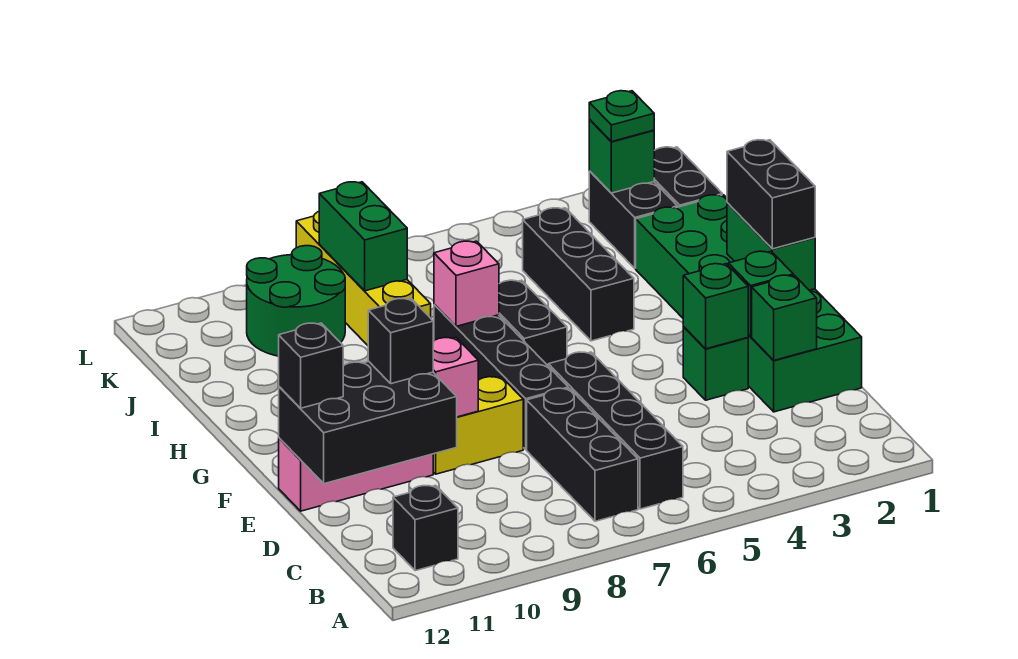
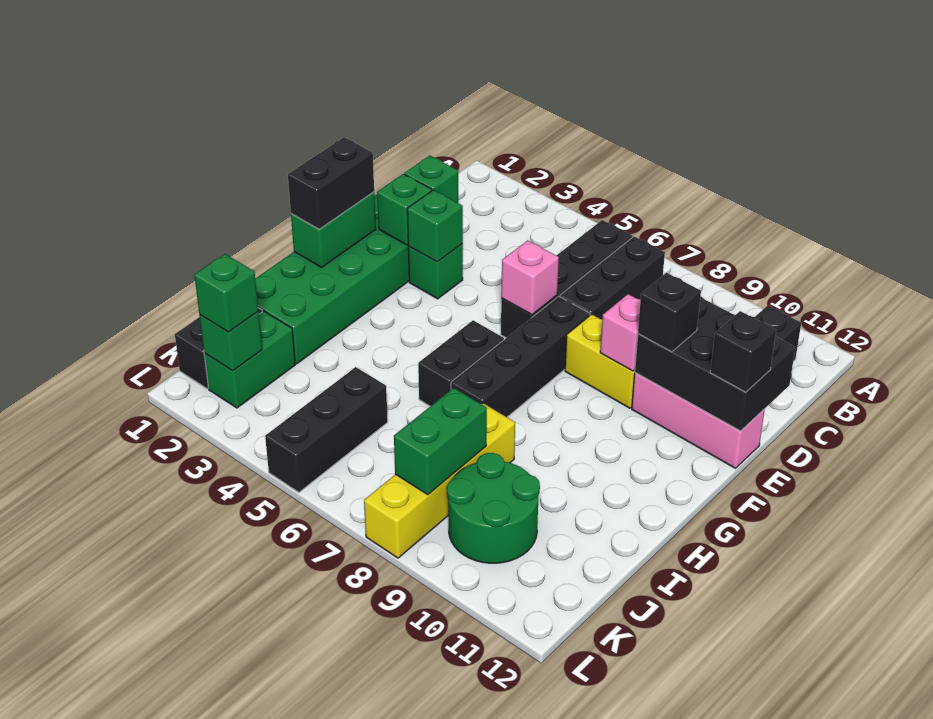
black brick H4:J4 level 1 -> black brick J5:L5 level 1
pink brick H7 level 2 -> pink brick E6 level 2
black brick J2:K2 level 1 -> green brick J2:K2 level 1
green plate K2 level 3 -> green brick K2 level 3

